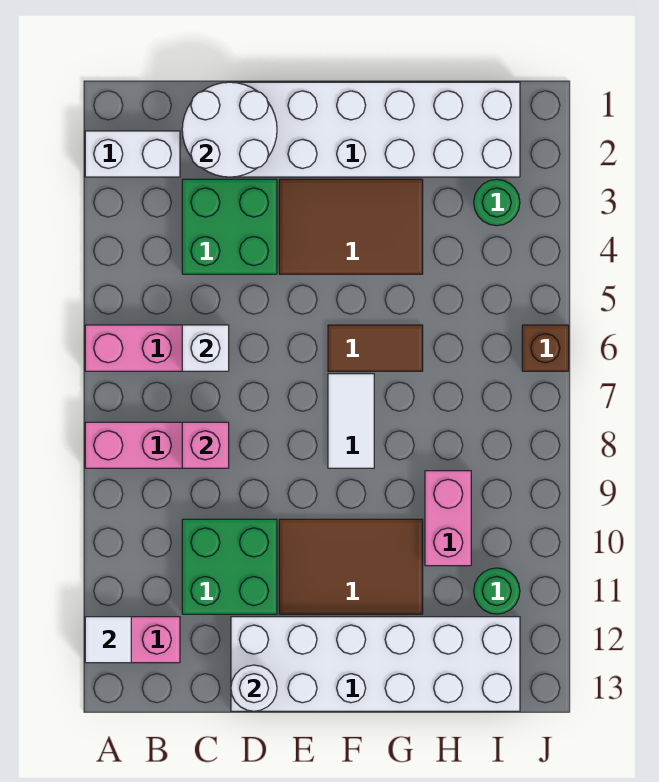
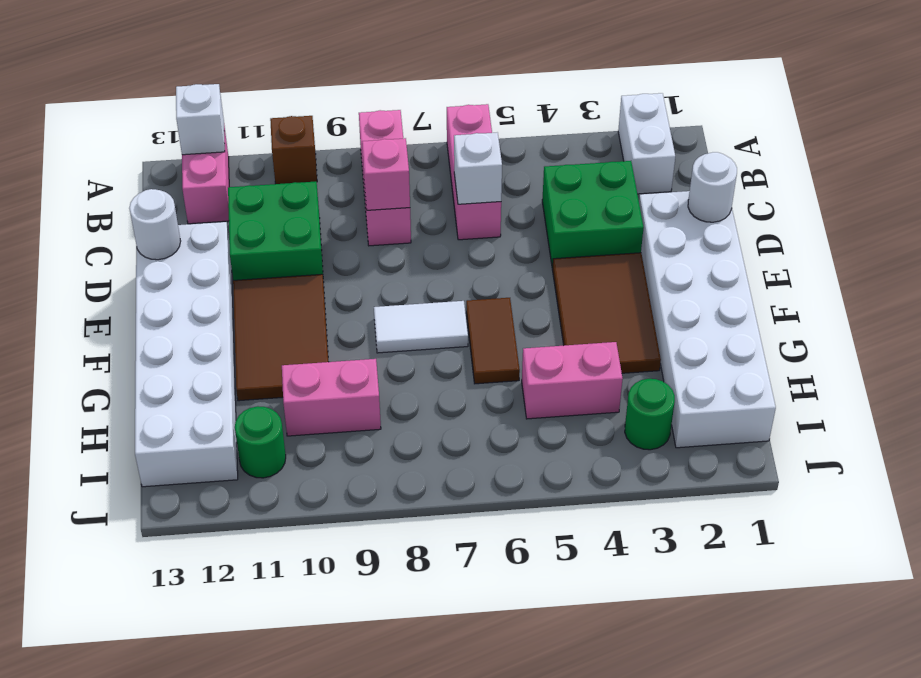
white tile A12 level 2 -> white brick A12 level 2
white round brick C1:D2 level 2 -> white round brick D1 level 2
none -> pink brick H4:H5 level 1
brown brick J6 level 1 -> brown brick A10 level 1

